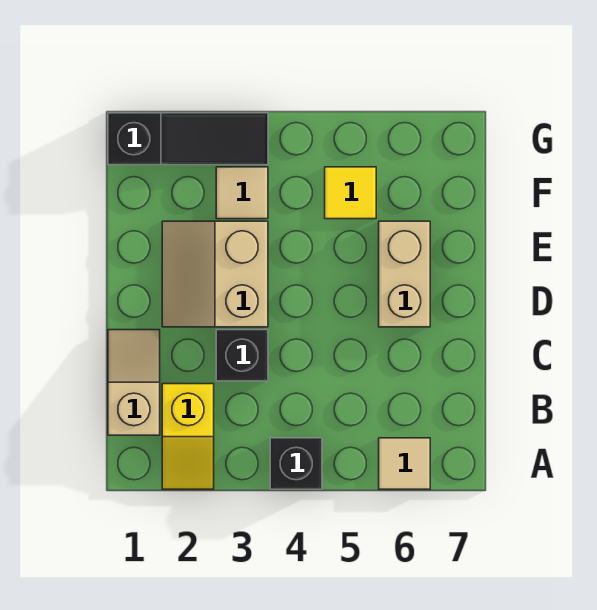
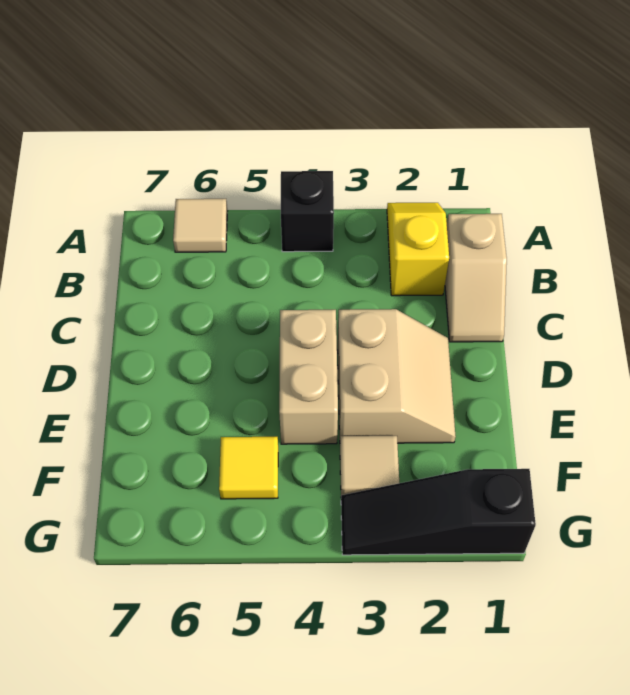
black brick C3 level 1 -> none
tan brick D6:E6 level 1 -> tan brick D4:E4 level 1

